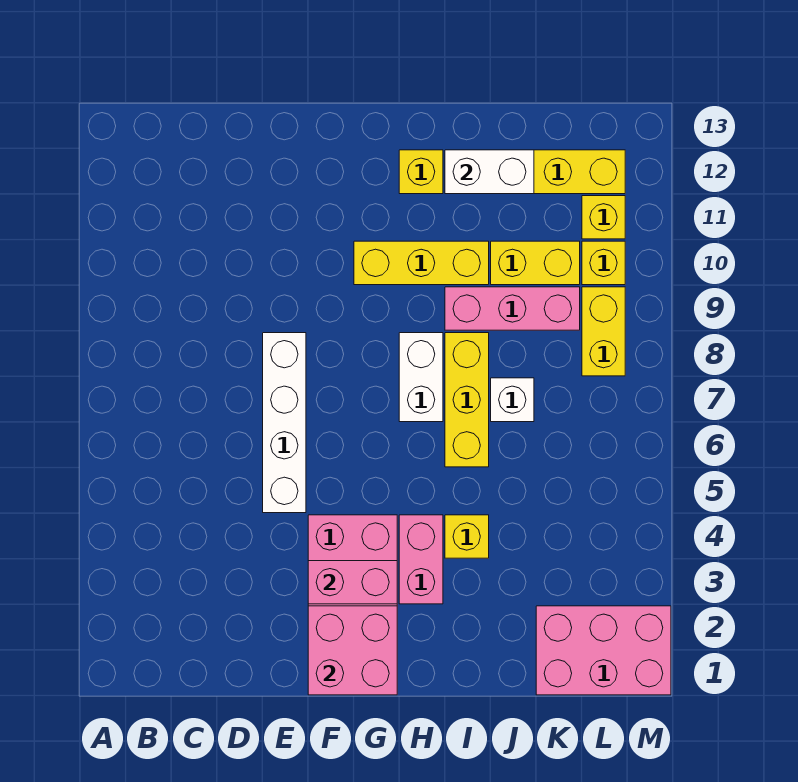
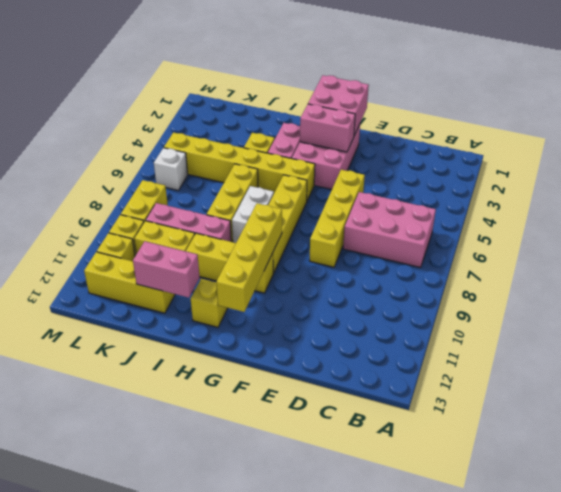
white brick E5:E8 level 1 -> yellow brick E5:E8 level 1
none -> yellow brick G5:L5 level 1
none -> yellow brick G6:G9 level 1
none -> yellow brick G9:G12 level 2
white brick I12:J12 level 2 -> pink brick I12:J12 level 2
white brick J7 level 1 -> white brick L6 level 1
pink brick K1:M2 level 1 -> pink brick B6:D7 level 1

